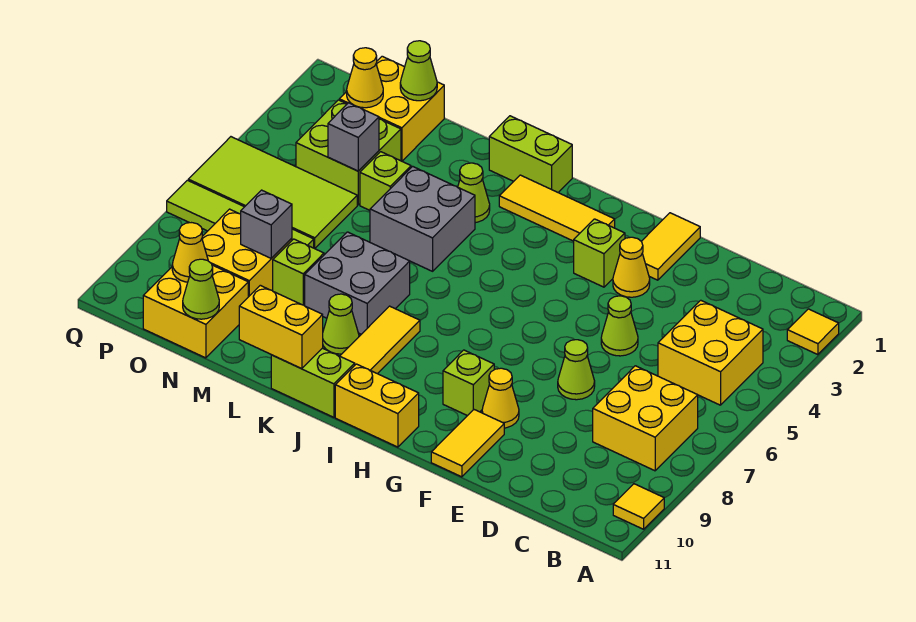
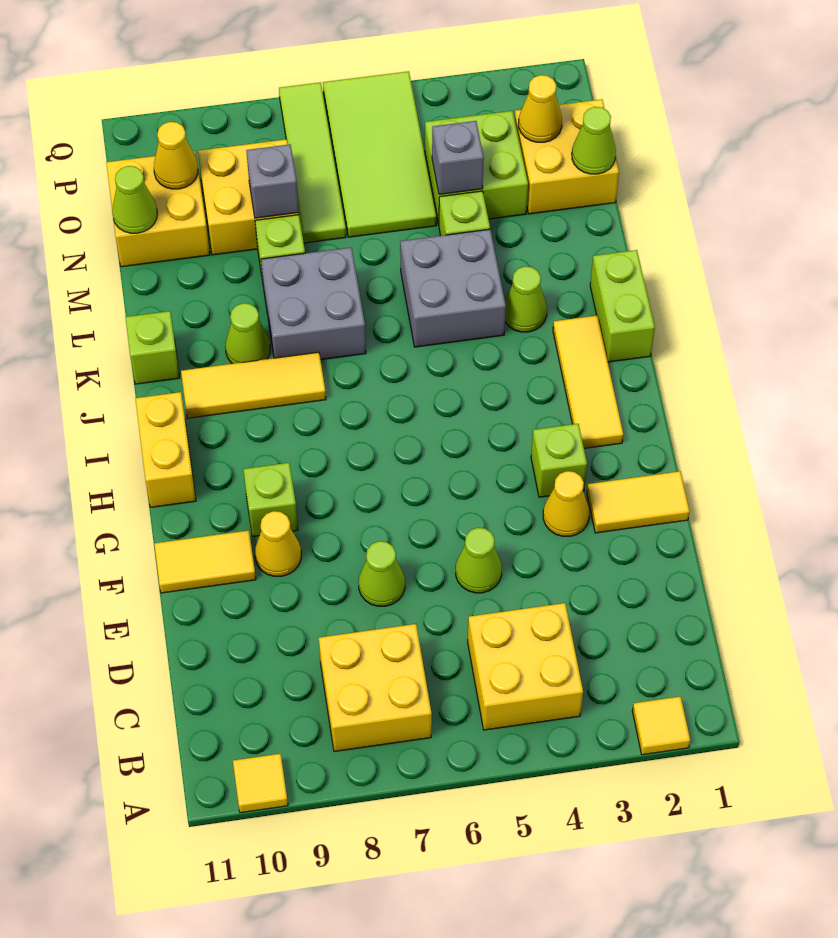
lime brick J11:K11 level 1 -> lime brick K11 level 1
yellow brick K11:L11 level 2 -> none

